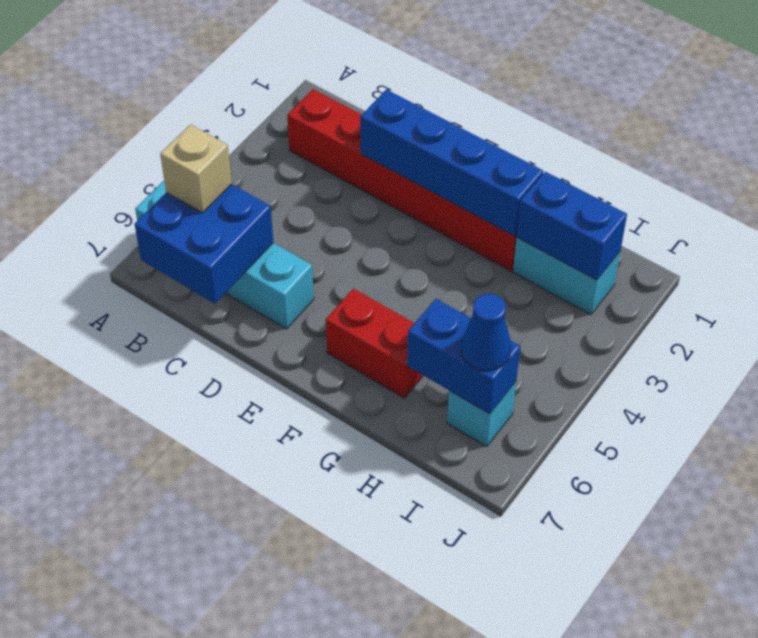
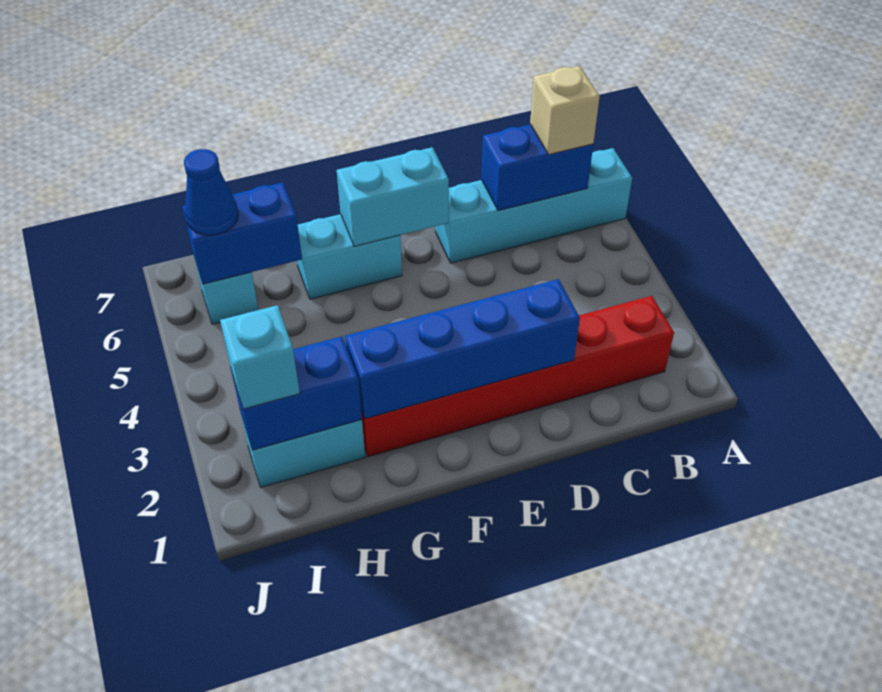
blue brick B6:C7 level 2 -> blue brick B6:C6 level 2
none -> cyan brick E6:F6 level 2
red brick F6:G6 level 1 -> cyan brick F6:G6 level 1
none -> cyan brick I2 level 3

